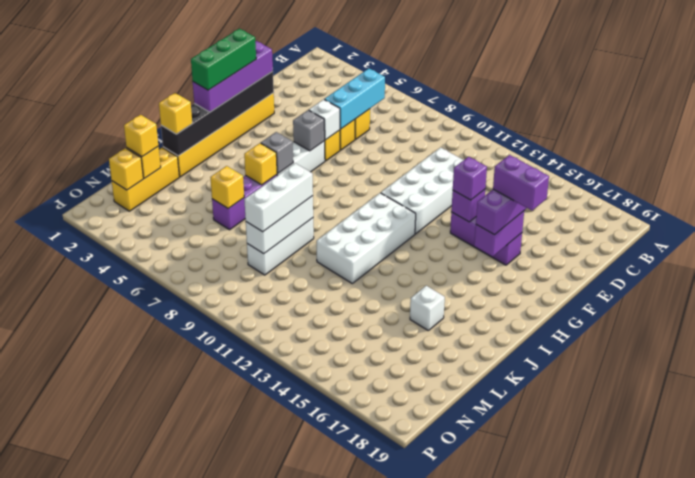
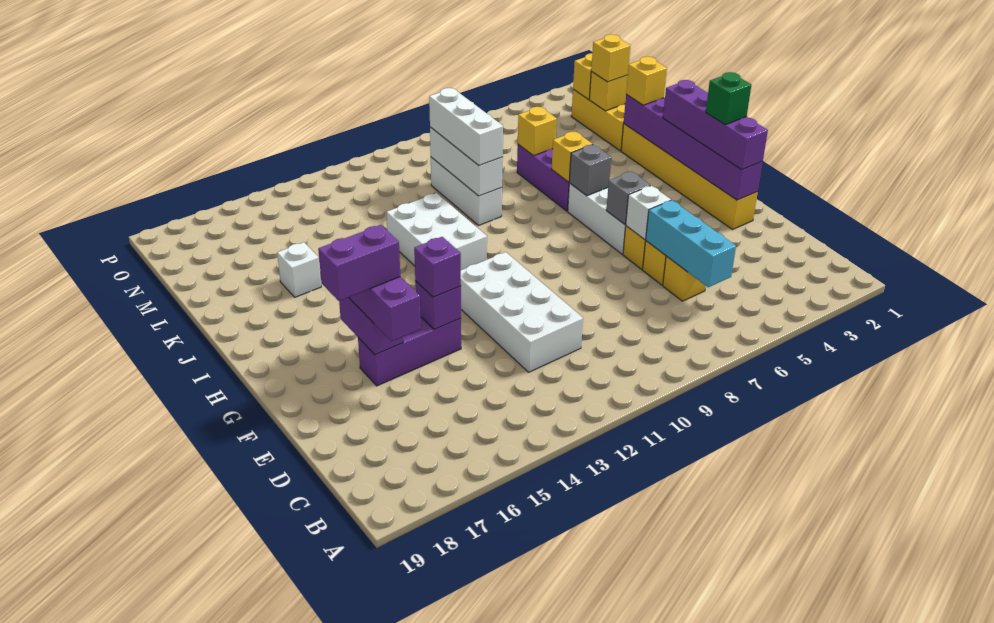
black brick F2:K2 level 2 -> purple brick F2:K2 level 2
green brick G2:I2 level 4 -> green brick G2 level 4
white brick H11:K12 level 1 -> white brick I11:K12 level 1

